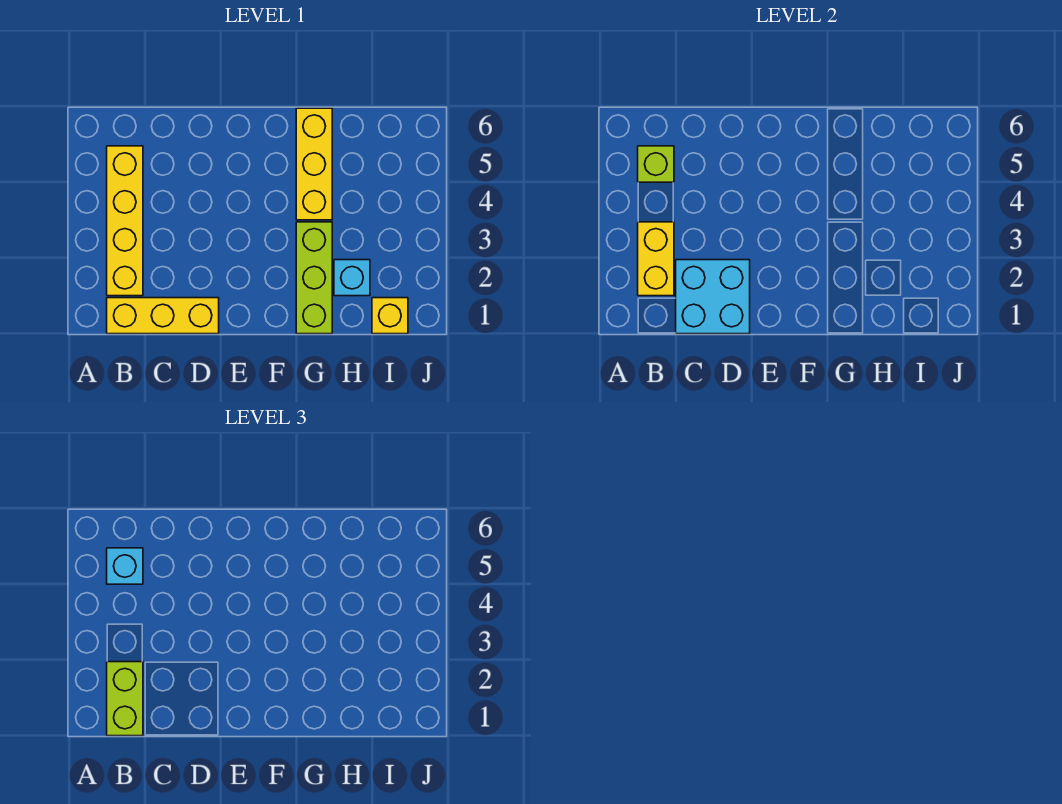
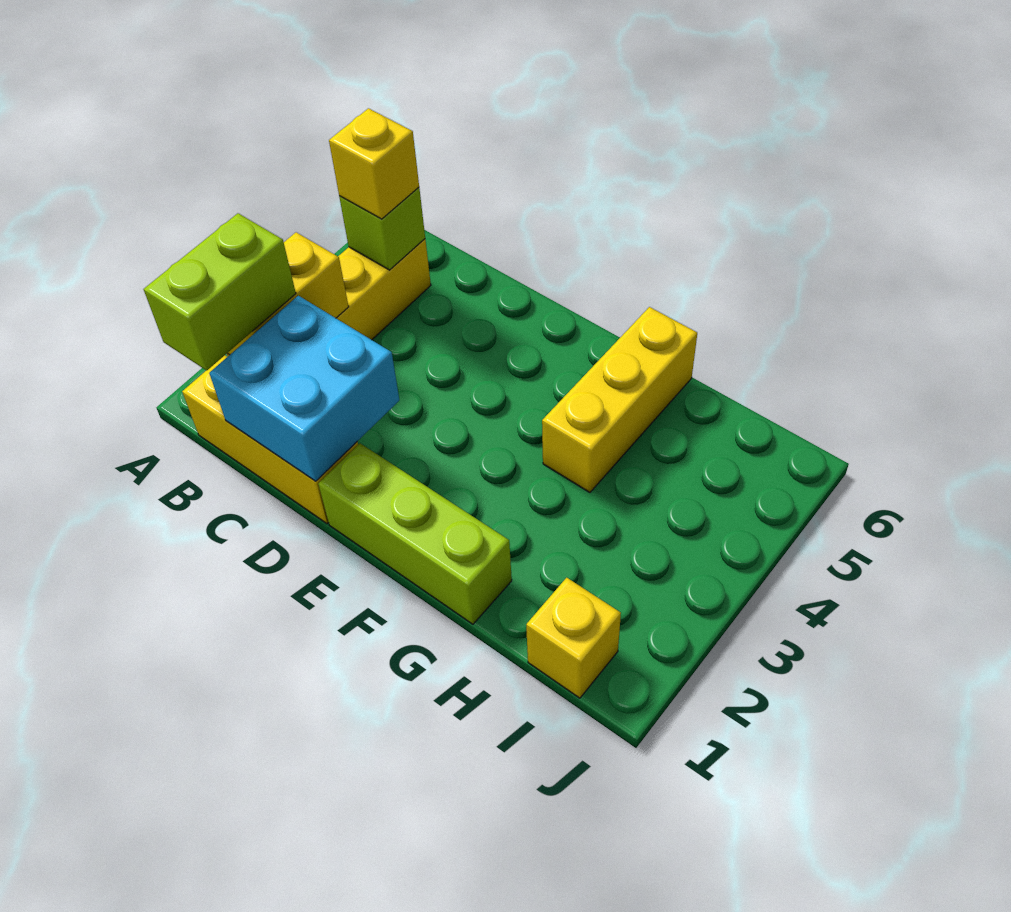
cyan brick B5 level 3 -> yellow brick B5 level 3
lime brick G1:G3 level 1 -> lime brick E1:G1 level 1
cyan brick H2 level 1 -> none

